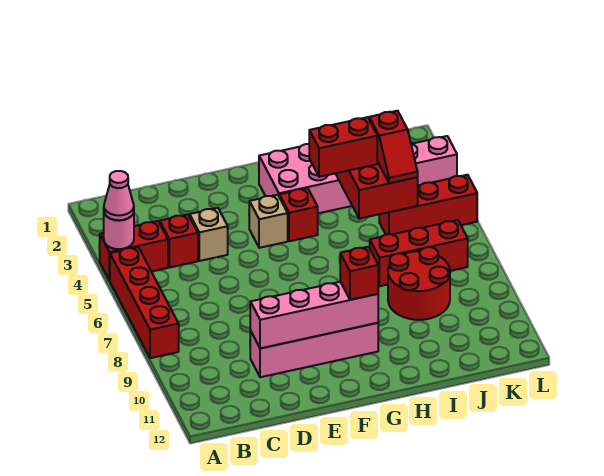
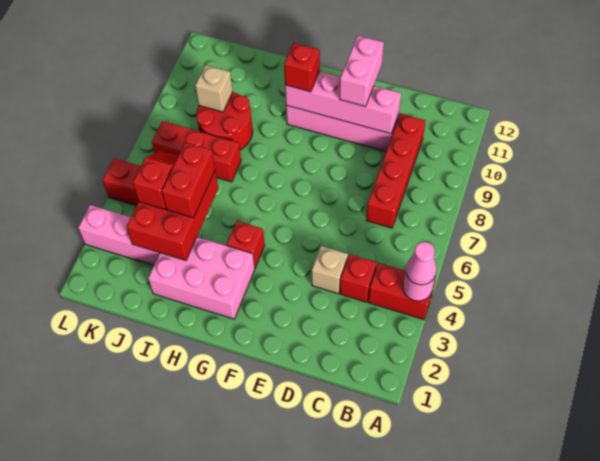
red brick A5:A8 level 1 -> red brick C7:C10 level 1
none -> pink brick E10:E11 level 3
tan brick F4 level 1 -> tan brick J9 level 2
red brick H4:I4 level 3 -> red brick I4:I5 level 3

